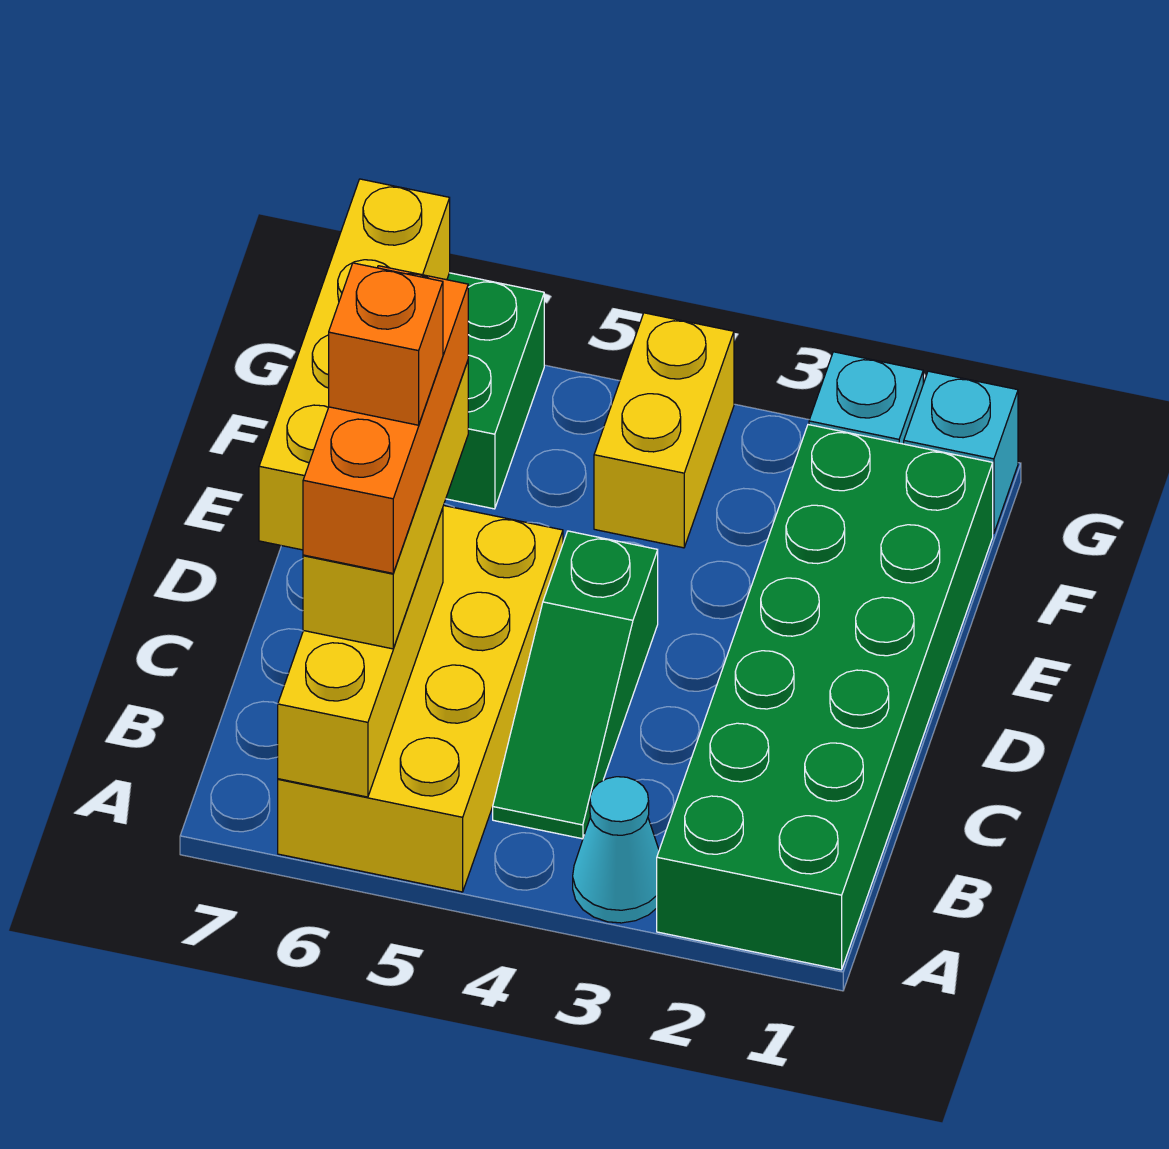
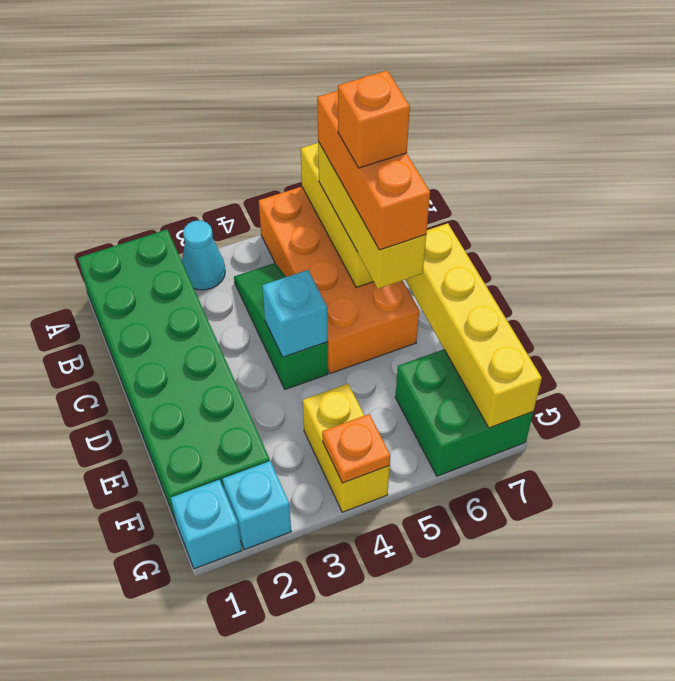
yellow brick A5:D6 level 1 -> orange brick A5:D6 level 1
none -> cyan brick D4 level 2
none -> orange plate G4 level 2

